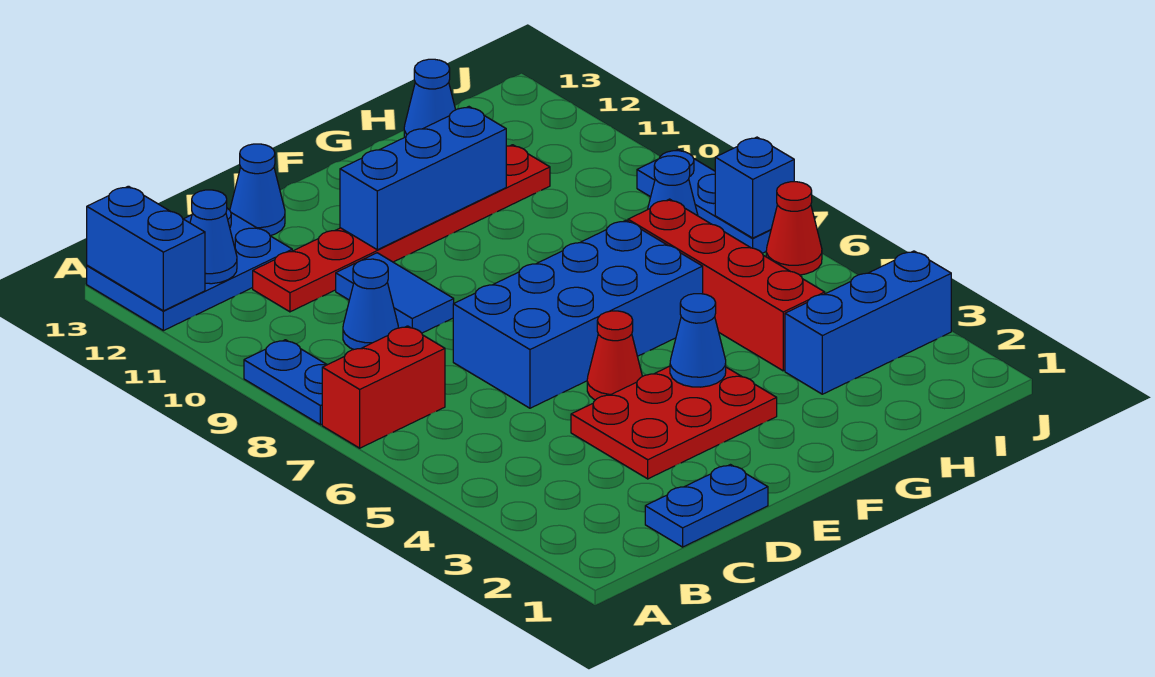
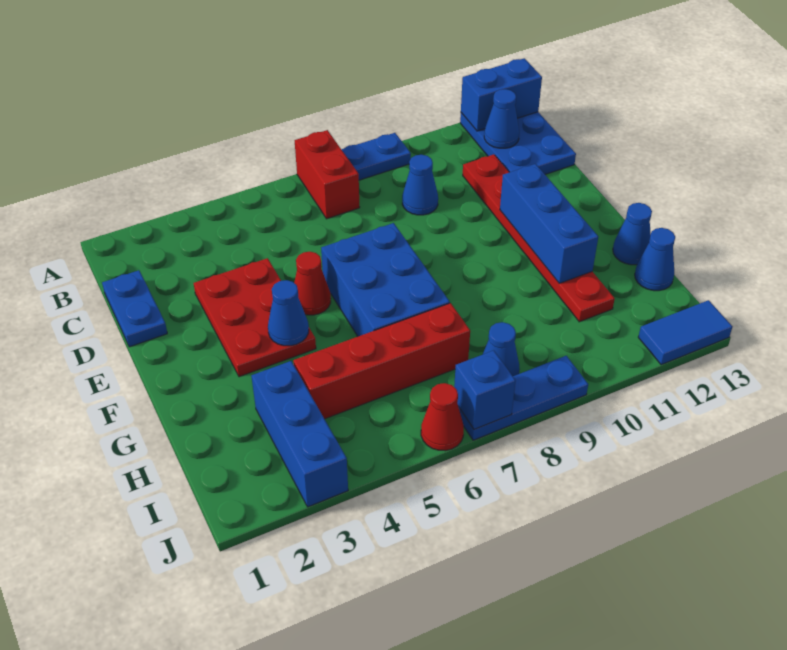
blue brick D6:G7 level 1 -> blue brick E6:G7 level 1
blue tile D9:D10 level 1 -> blue tile J12:J13 level 1
blue cone D13 level 1 -> blue cone G13 level 1

